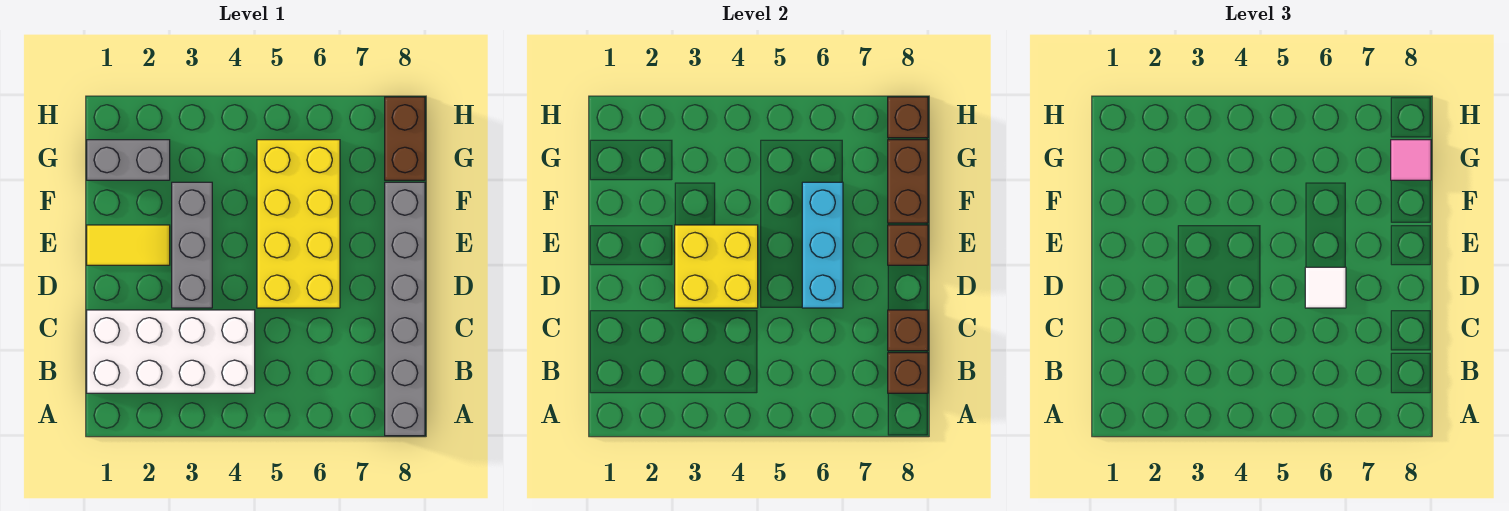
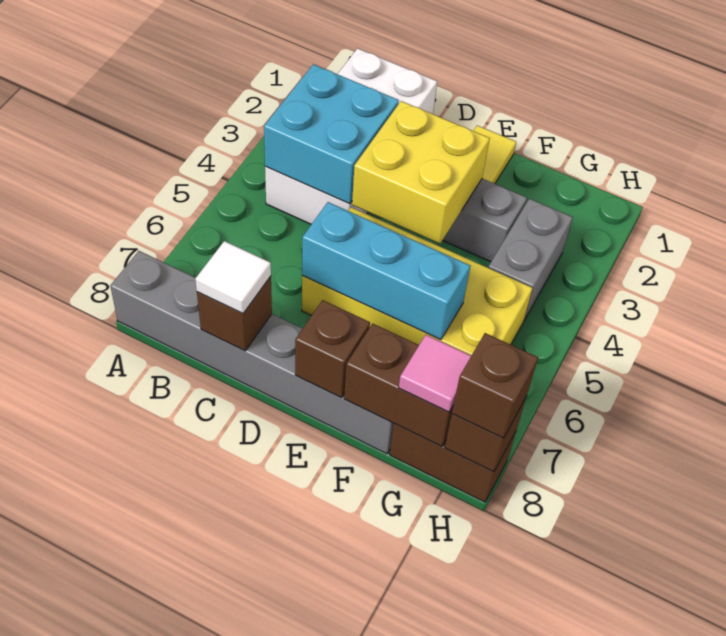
none -> cyan brick B3:C4 level 2
brown brick B8 level 2 -> brown brick H8 level 3
white tile D6 level 3 -> white tile C8 level 3
grey brick G1:G2 level 1 -> grey brick G3:G4 level 1

